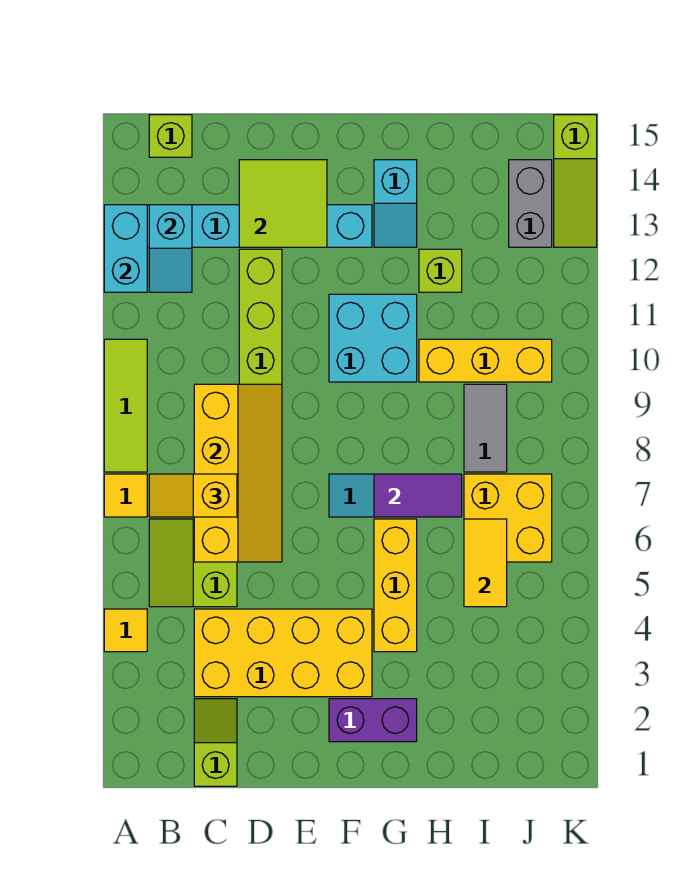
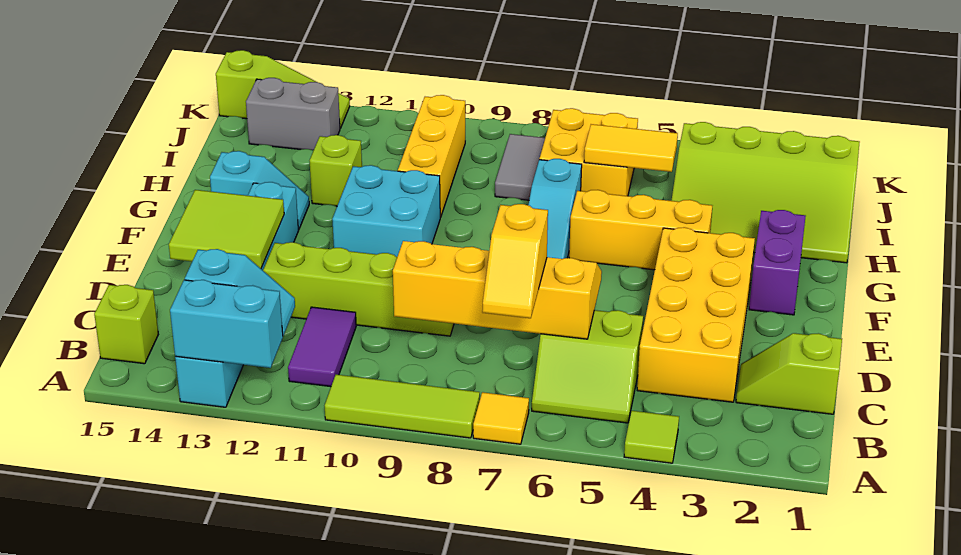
yellow tile A4 level 1 -> lime tile A4 level 1
purple tile G7:H7 level 2 -> purple tile B11:C11 level 1
none -> lime slope H1:J4 level 1 top J
grey tile I8:I9 level 1 -> grey tile I8:J8 level 1

